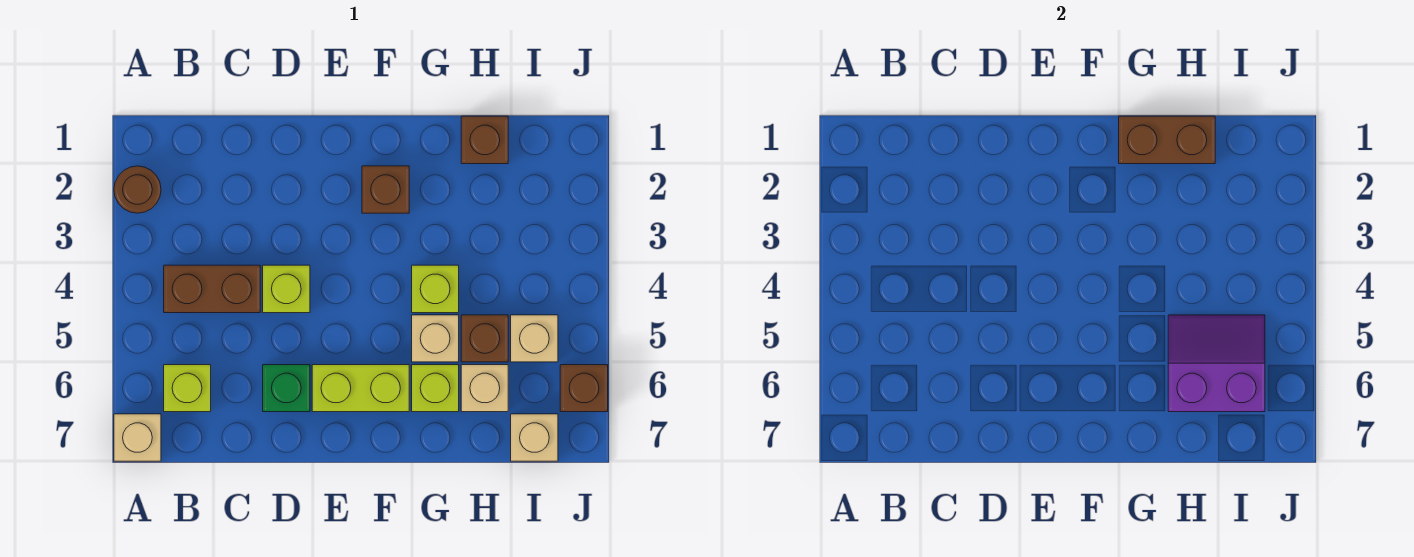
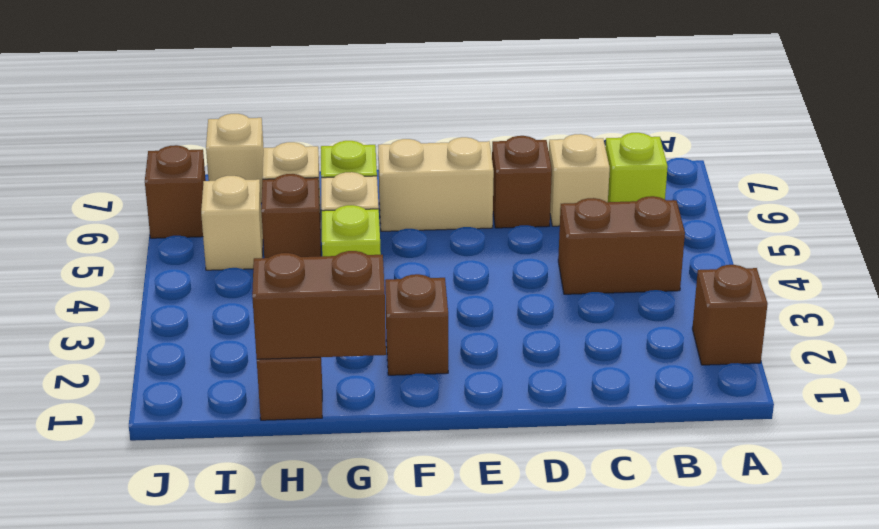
brown round brick A2 level 1 -> brown brick A2 level 1
tan brick A7 level 1 -> tan brick C6 level 1
lime brick D4 level 1 -> none
green brick D6 level 1 -> brown brick D6 level 1
lime brick E6:F6 level 1 -> tan brick E6:F6 level 1
purple slope H5:I6 level 2 top 6 -> none

